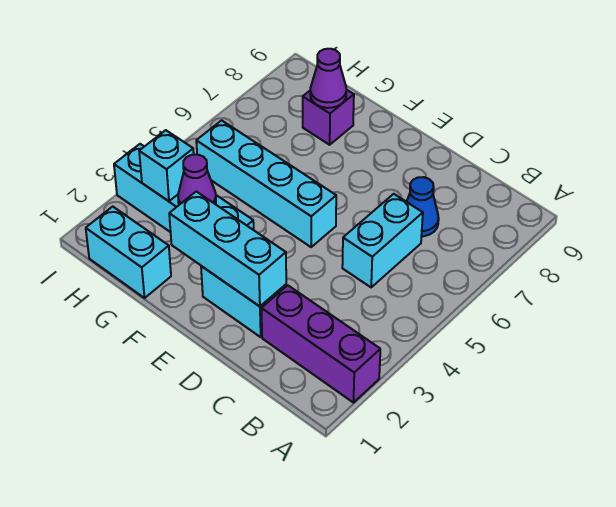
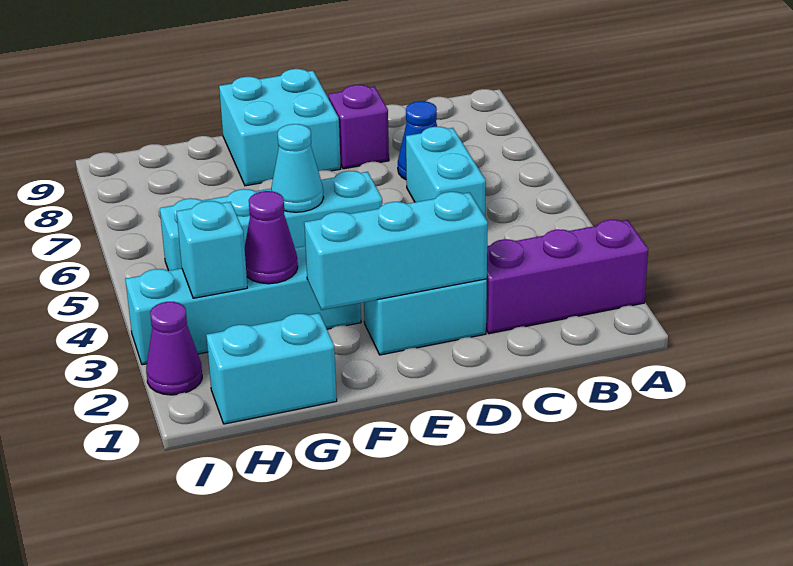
none -> cyan brick E8:F9 level 1
none -> cyan cone F5 level 2
purple brick G8 level 1 -> purple brick D8 level 1
purple cone G8 level 2 -> purple cone I2 level 1

